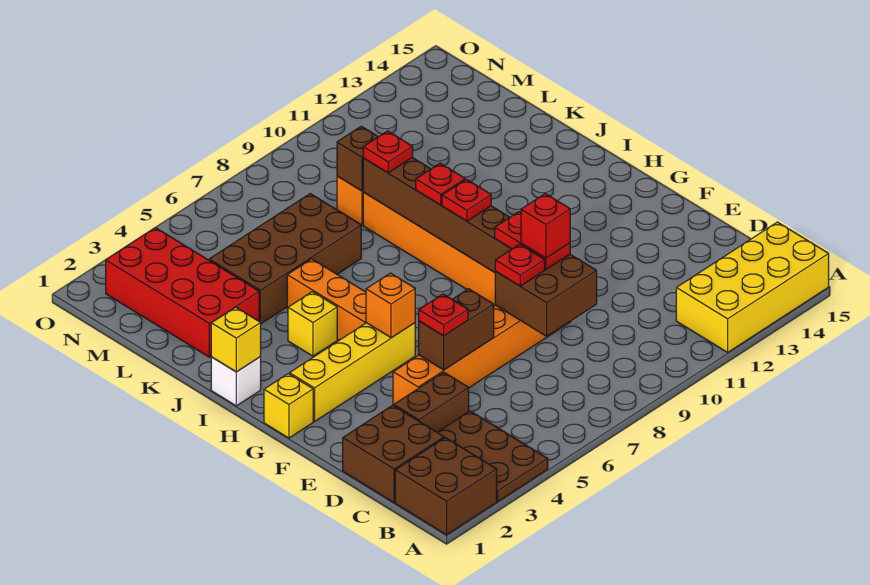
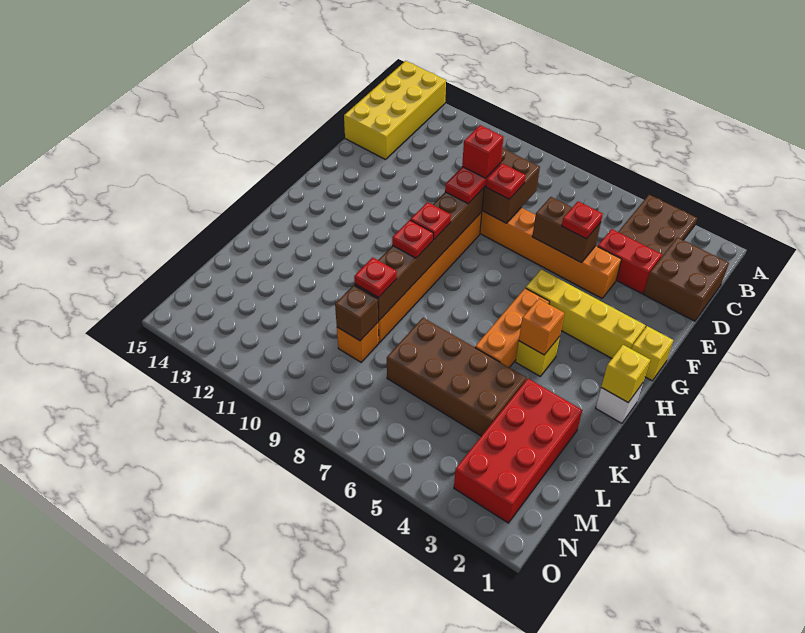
brown brick A1:B2 level 1 -> none
yellow brick A12:B15 level 1 -> yellow brick A14:D15 level 1
brown brick D3:D4 level 1 -> red brick D3:D4 level 1
orange brick G5 level 2 -> orange brick I4 level 2

